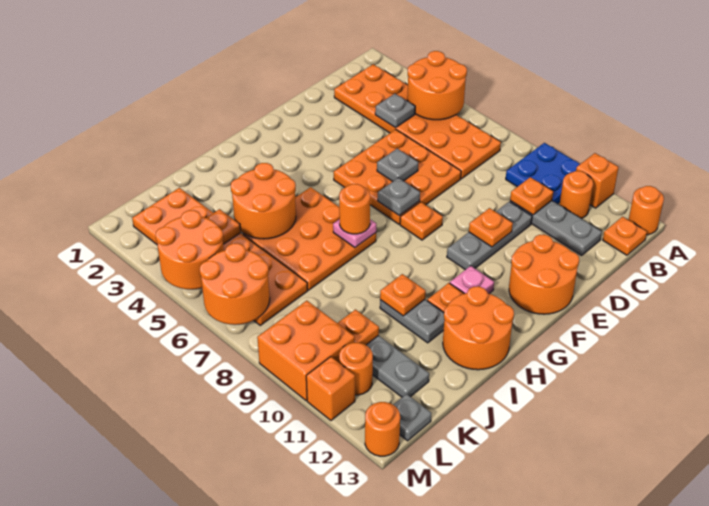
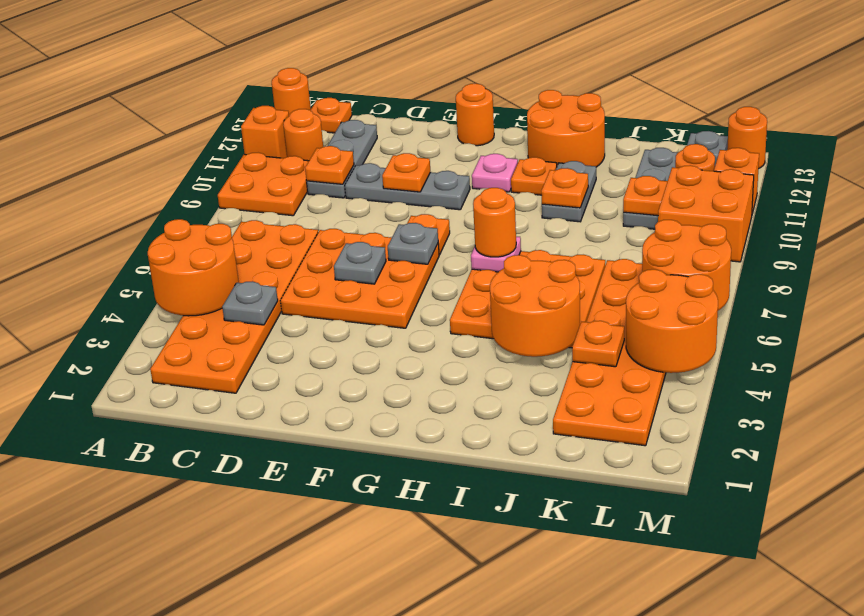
blue plate A9:B10 level 1 -> orange plate A9:B10 level 1
orange round brick E12:F13 level 1 -> orange round brick F13 level 1

